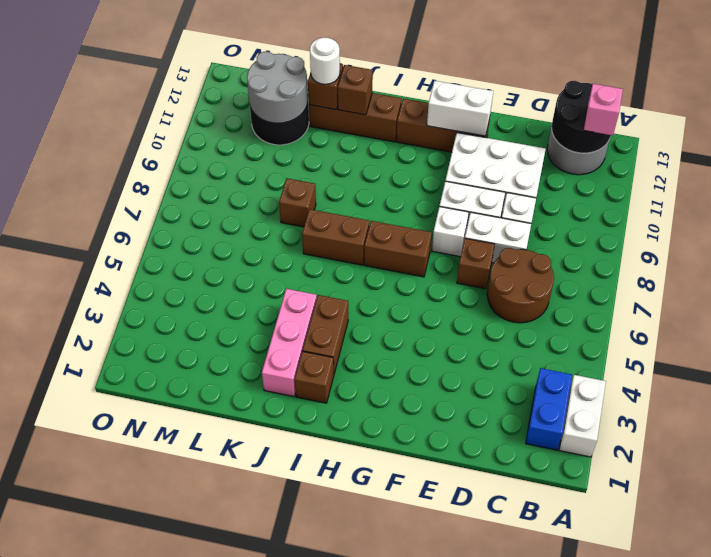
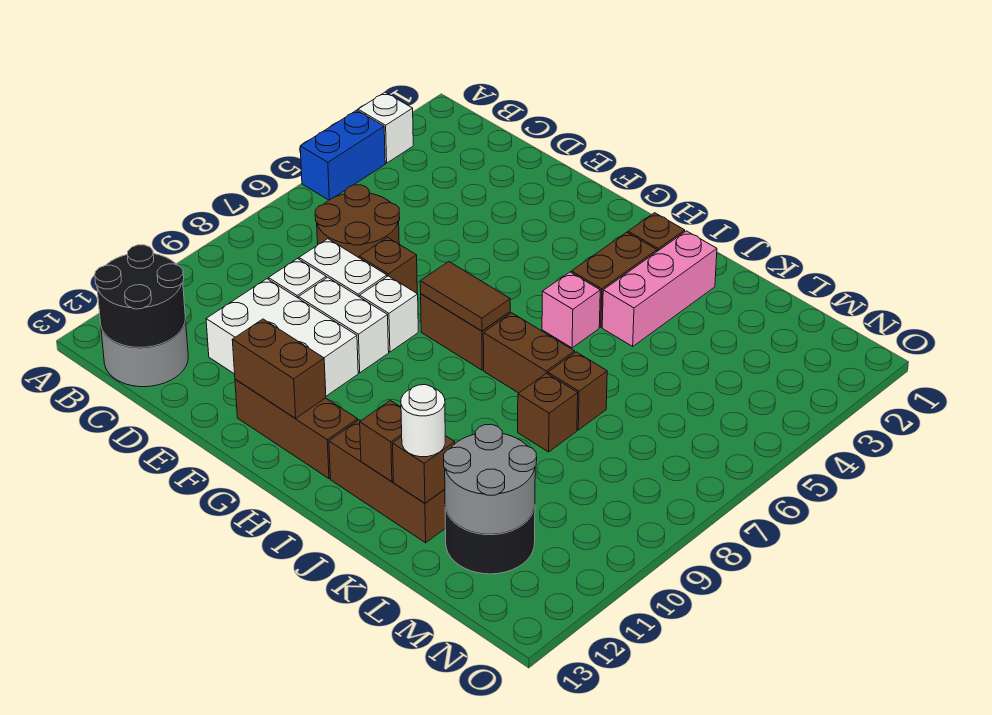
white brick A2:A3 level 1 -> white brick A3 level 1
blue brick B2:B3 level 1 -> blue brick A4:A5 level 1
pink brick B12 level 3 -> pink brick I5 level 1
white brick F12:G12 level 2 -> brown brick F12:G12 level 2
none -> brown tile G7:H7 level 2
none -> brown brick K7 level 1

